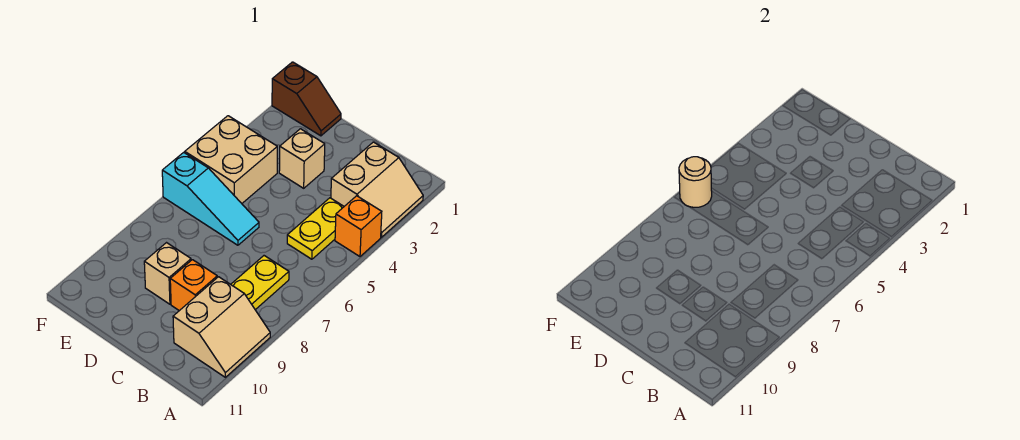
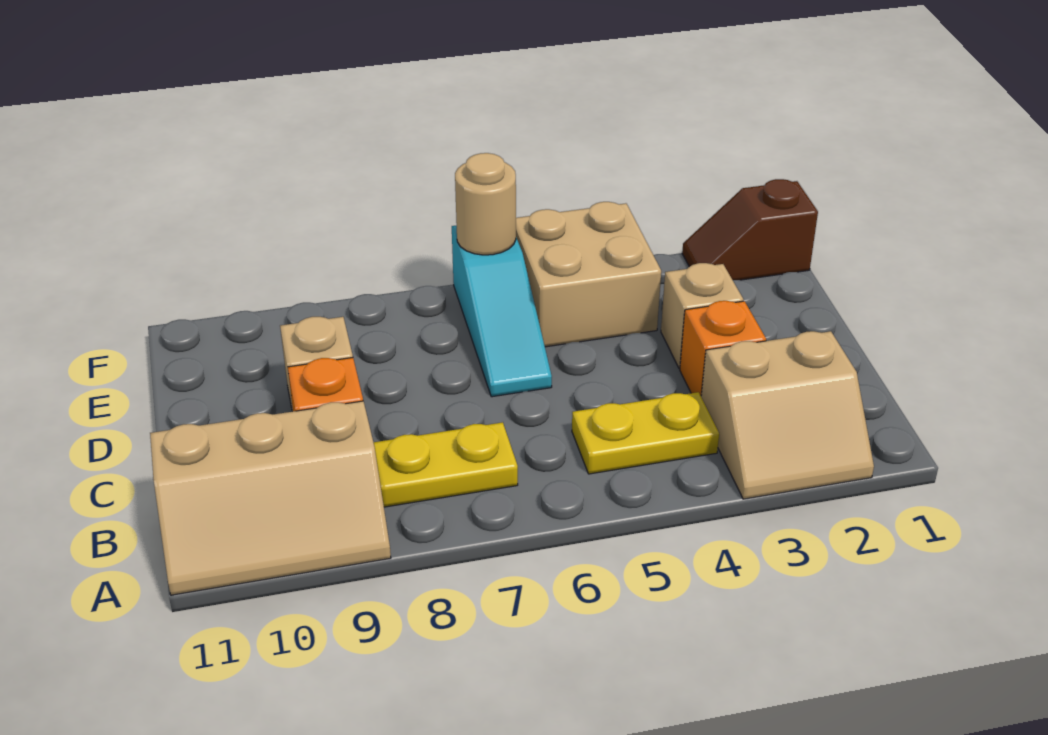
orange brick A4 level 1 -> orange brick C3 level 1
tan slope A9:B10 level 1 top B -> tan slope A9:B11 level 1 top B
brown slope E1:F1 level 1 top F -> brown slope F1:F2 level 1 top 1

